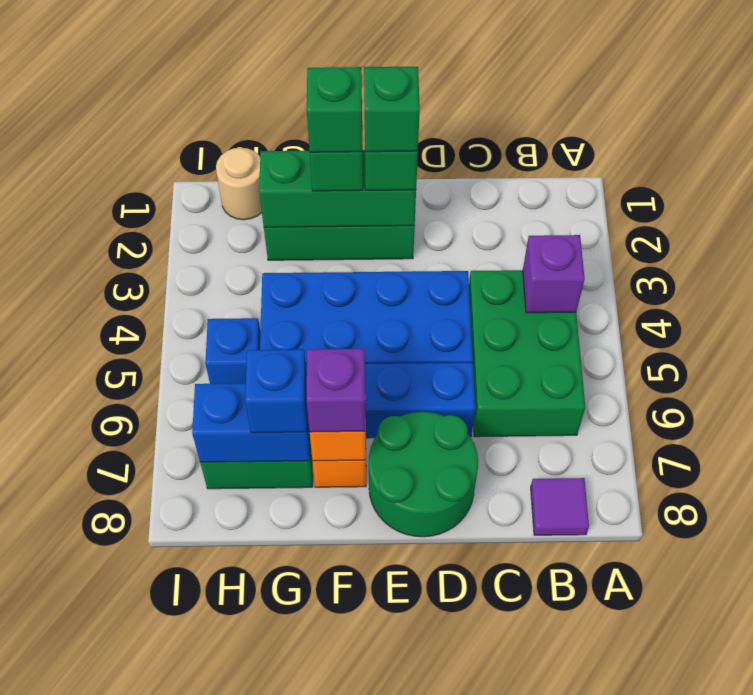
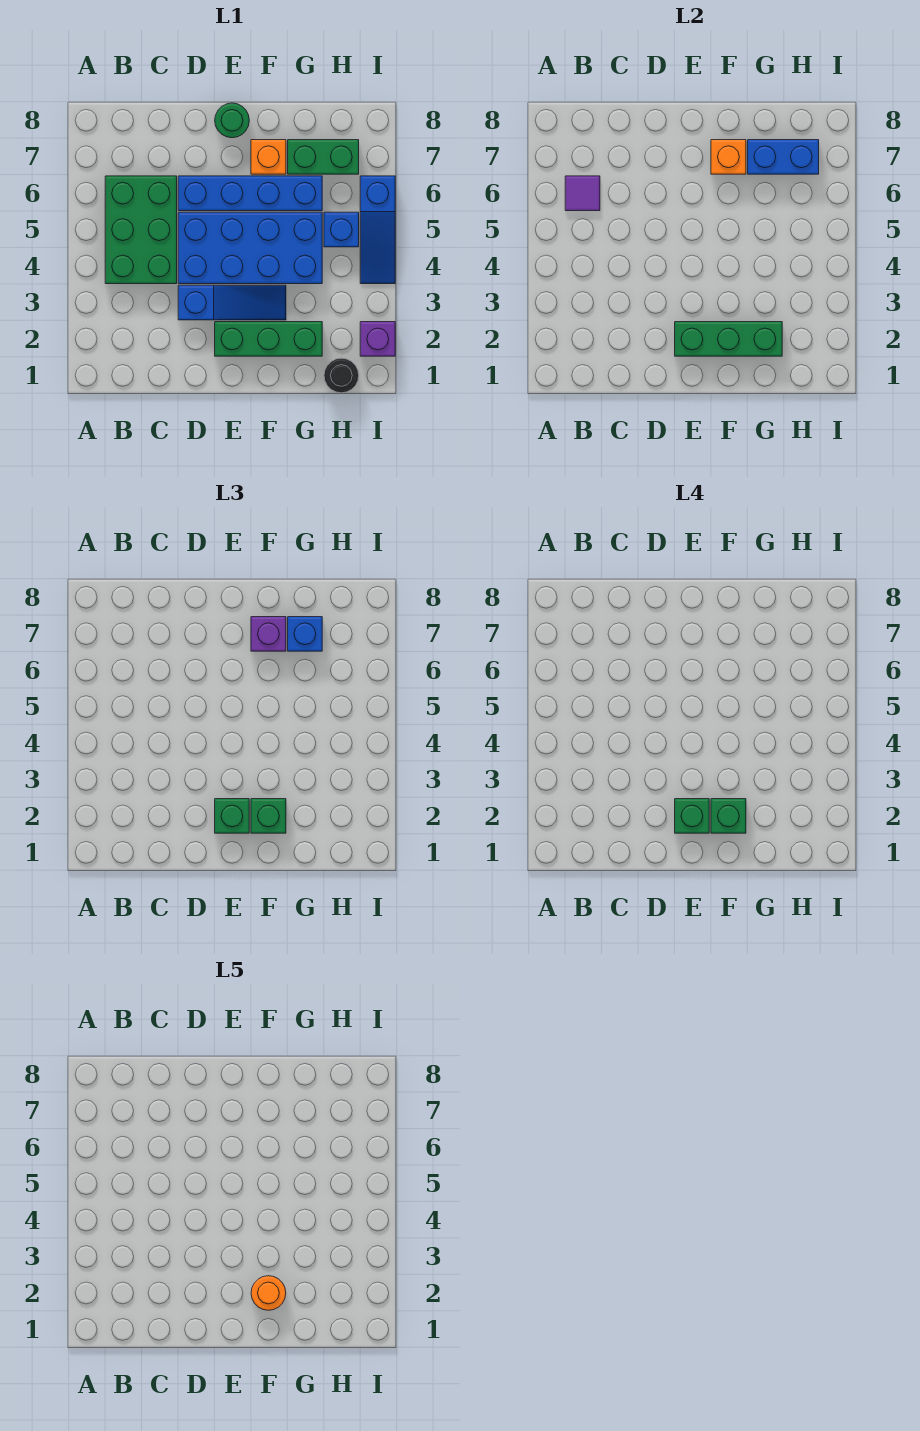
purple brick B4 level 2 -> purple brick I2 level 1
purple tile B8 level 1 -> purple tile B6 level 2
none -> blue slope D3:F3 level 1 top D
green round brick D7:E8 level 1 -> green round brick E8 level 1
none -> orange round brick F2 level 5
tan round brick H1 level 1 -> black round brick H1 level 1
none -> blue slope I4:I6 level 1 top 6

